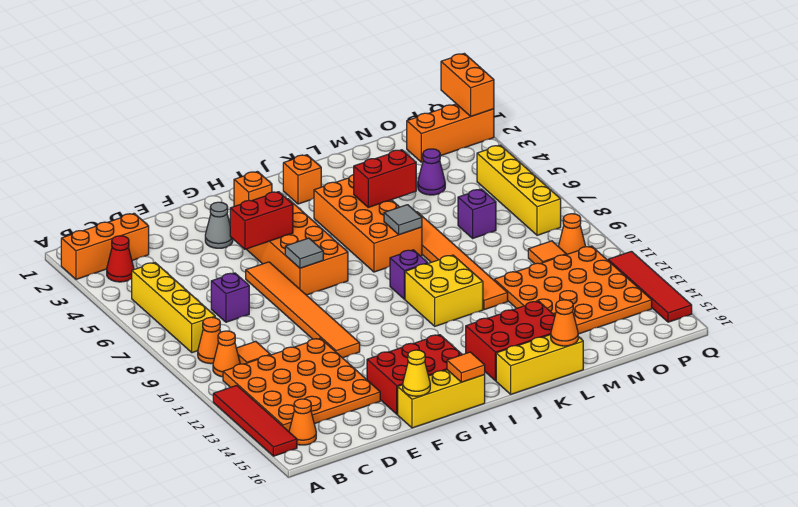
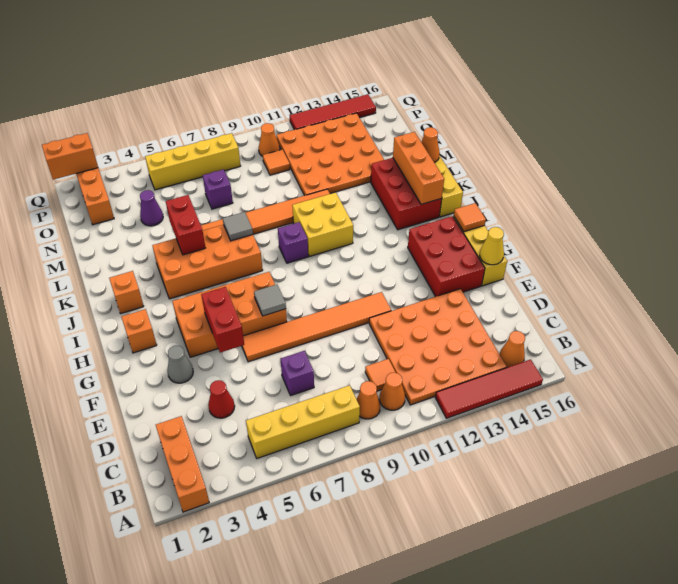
red cone B3 level 1 -> red cone D4 level 1
none -> orange brick J15:L15 level 2

